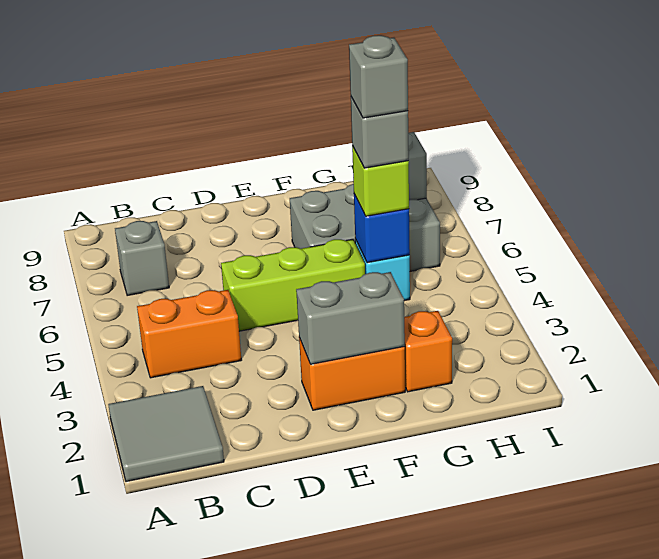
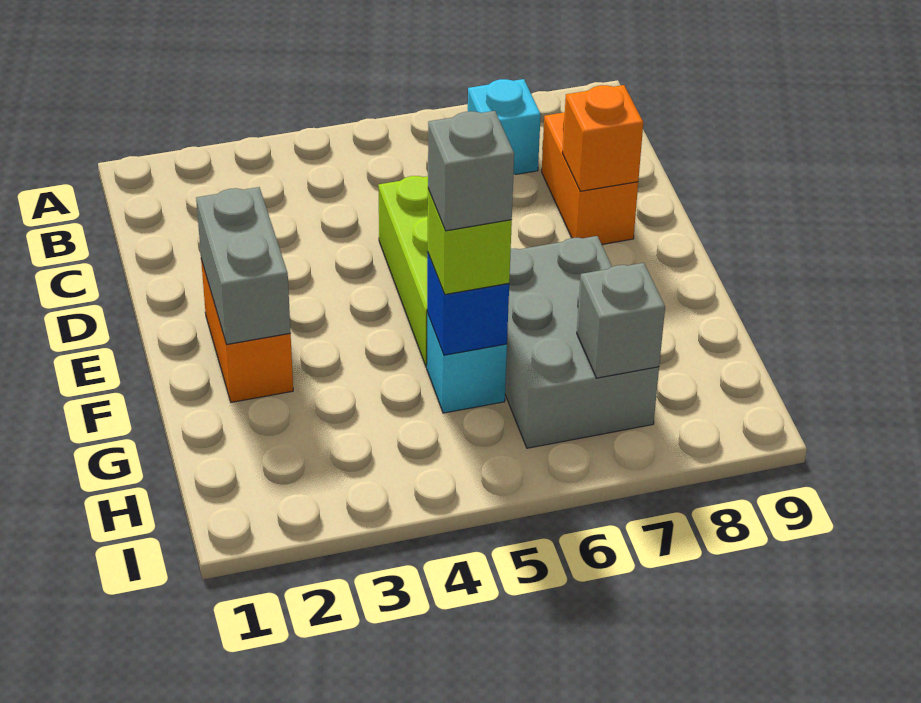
grey tile A1:B2 level 1 -> none
orange brick B4:C4 level 1 -> orange brick C8:D8 level 1
grey brick B7 level 1 -> cyan brick B7 level 1
orange brick G2 level 1 -> orange brick D8 level 2
grey brick G5 level 5 -> none

